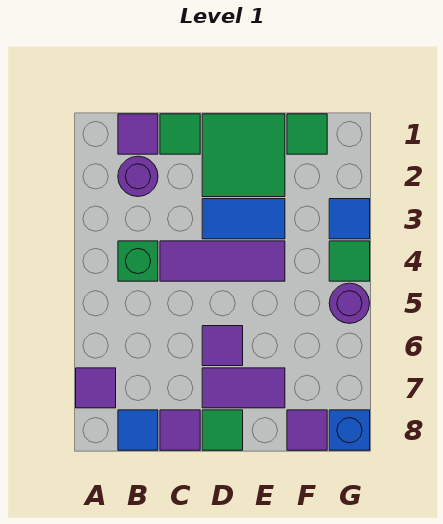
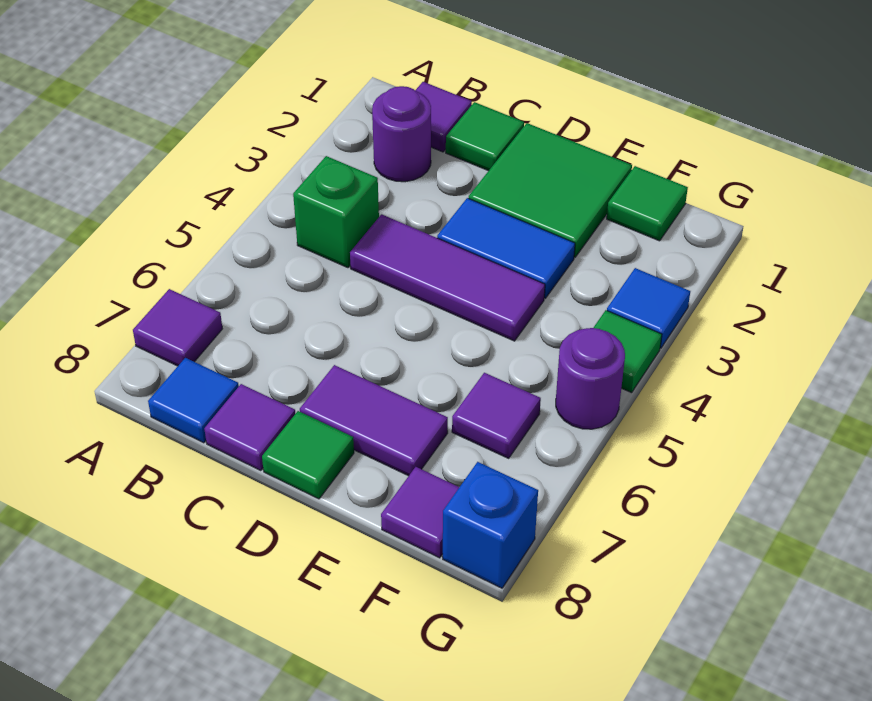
purple tile D6 level 1 -> purple tile F6 level 1

